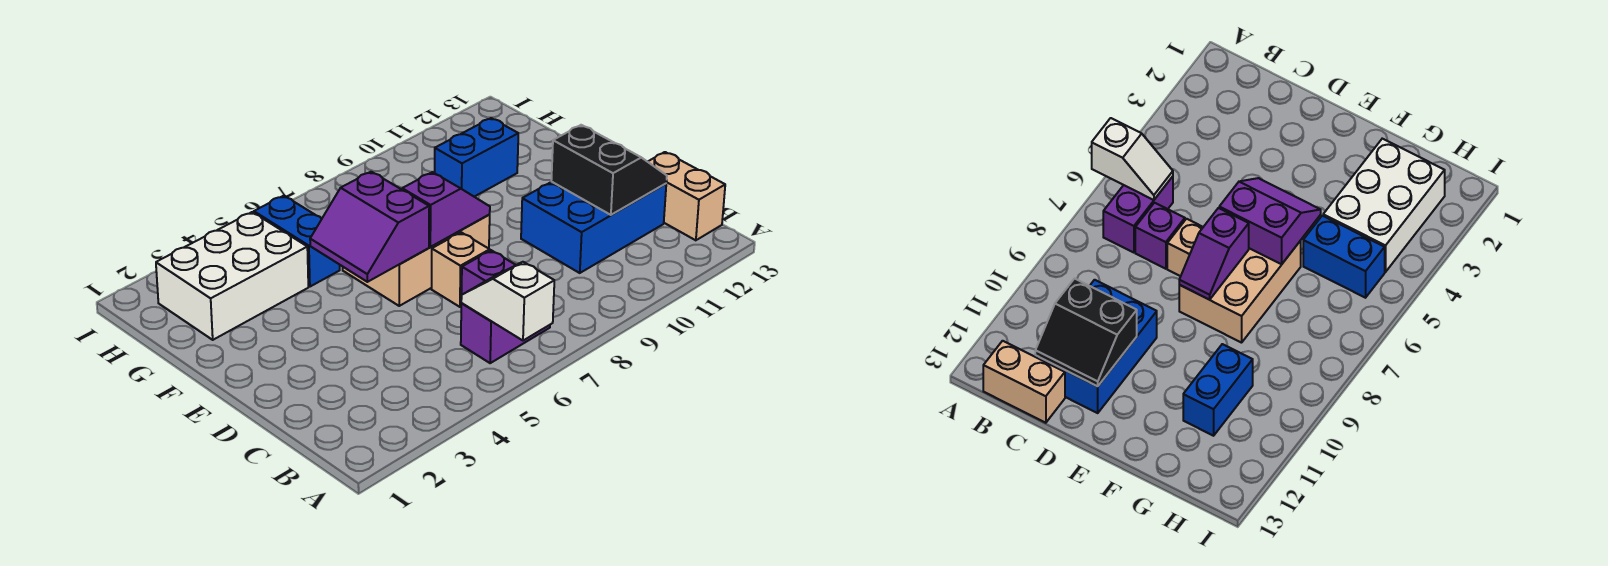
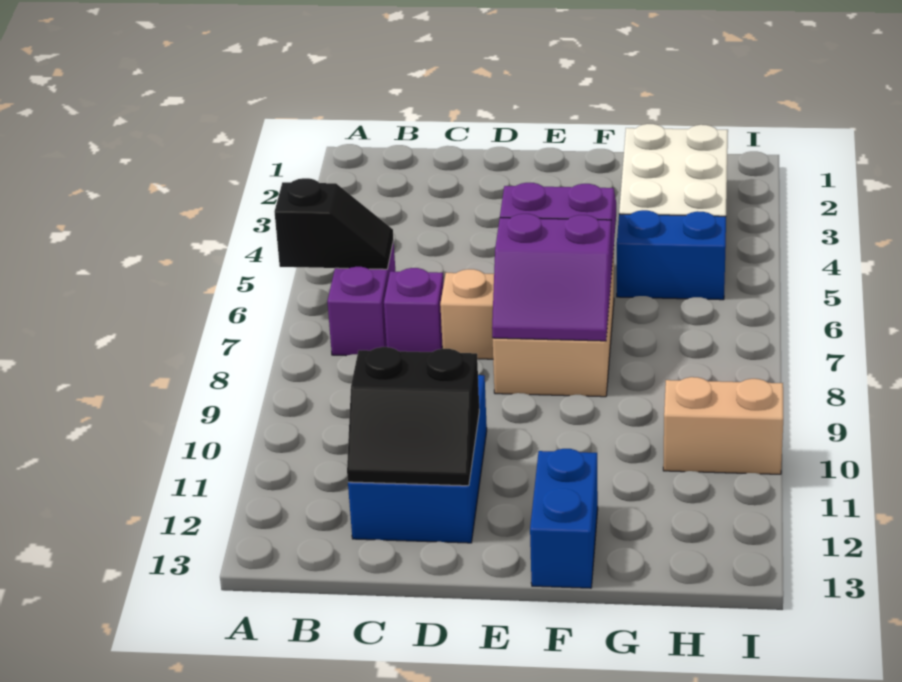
white slope A6:B6 level 2 top A -> black slope A6:B6 level 2 top A
tan brick B13:C13 level 1 -> tan brick H10:I10 level 1
purple slope E7:E8 level 2 top 7 -> purple slope E7:F8 level 2 top 7
blue brick G10:G11 level 1 -> blue brick F12:F13 level 1

